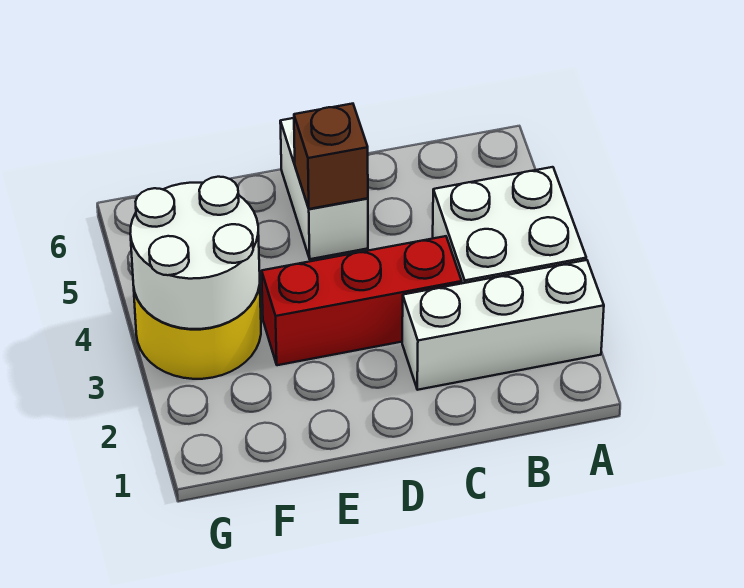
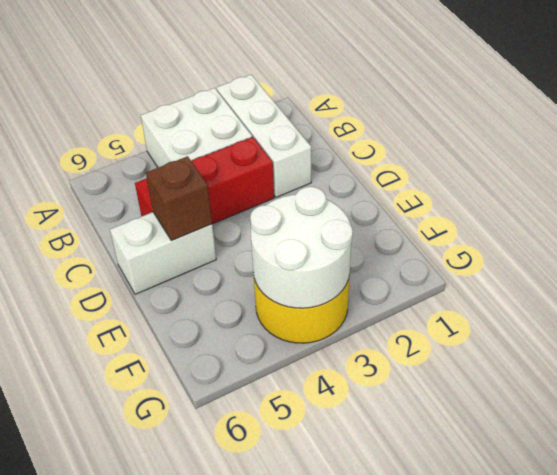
red brick C3:E3 level 1 -> red brick C3:C5 level 1

